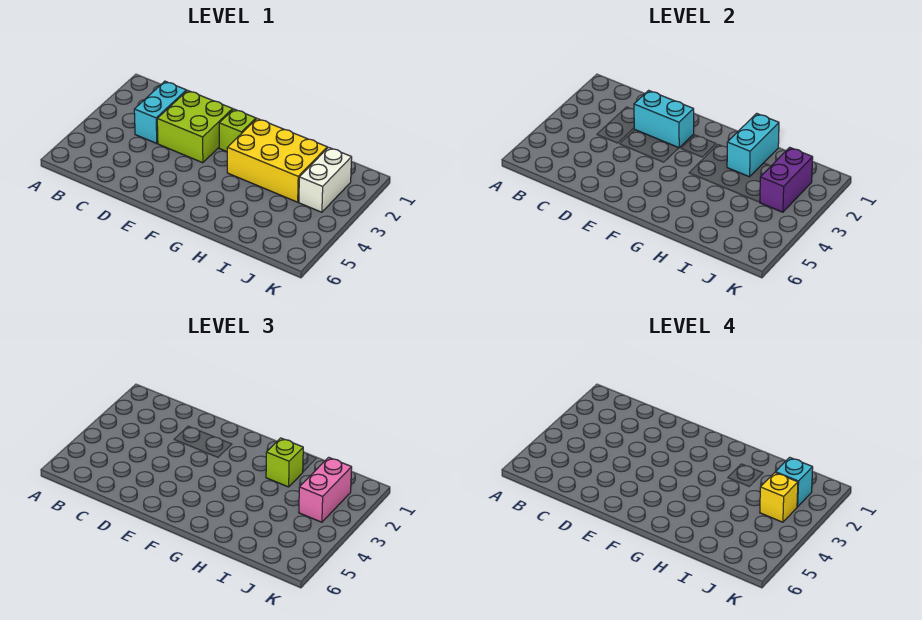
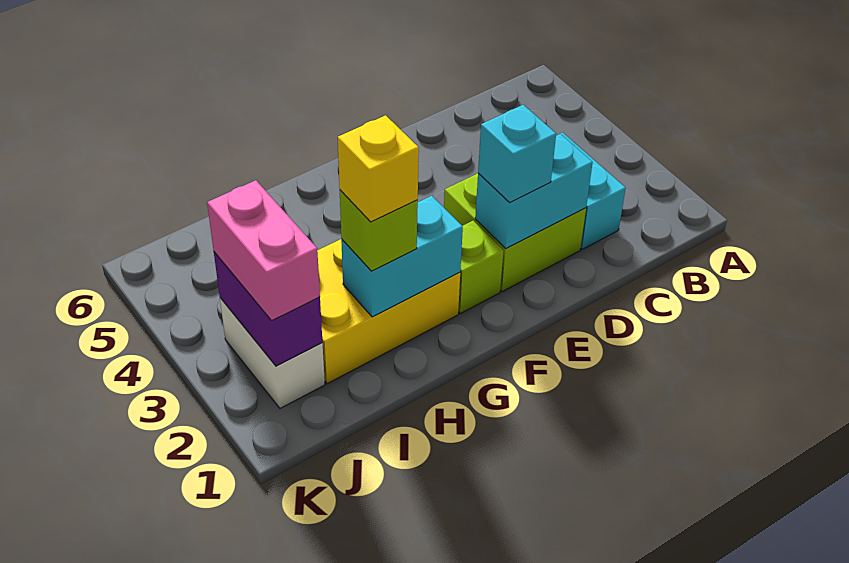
cyan brick H1:H2 level 2 -> cyan brick G2:H2 level 2
cyan brick J2 level 4 -> cyan brick E2 level 3
yellow brick J3 level 4 -> yellow brick H2 level 4

